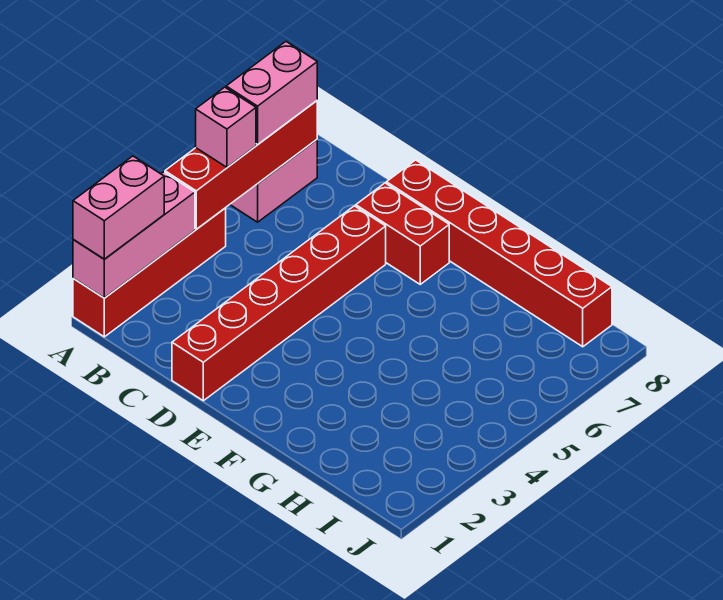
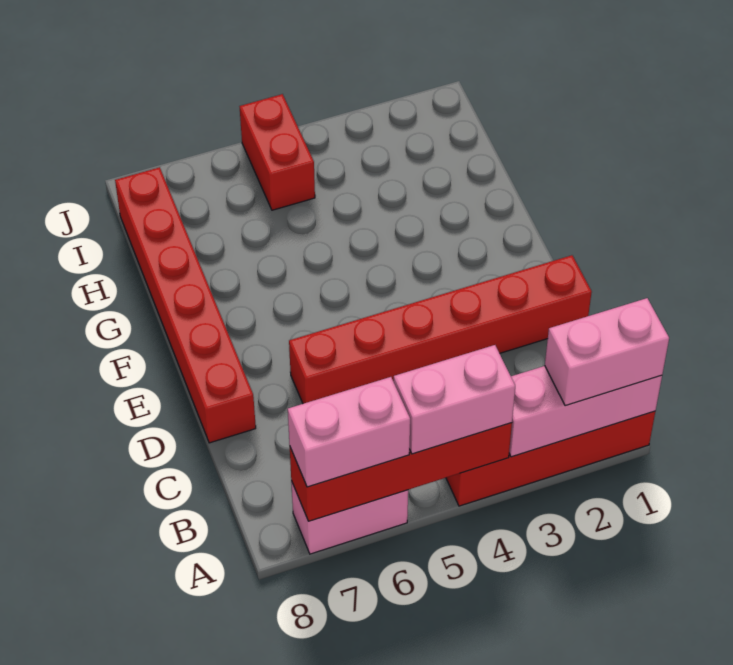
pink brick A5 level 3 -> pink brick A4:A5 level 3
red brick D7:E7 level 1 -> red brick I5:J5 level 1

